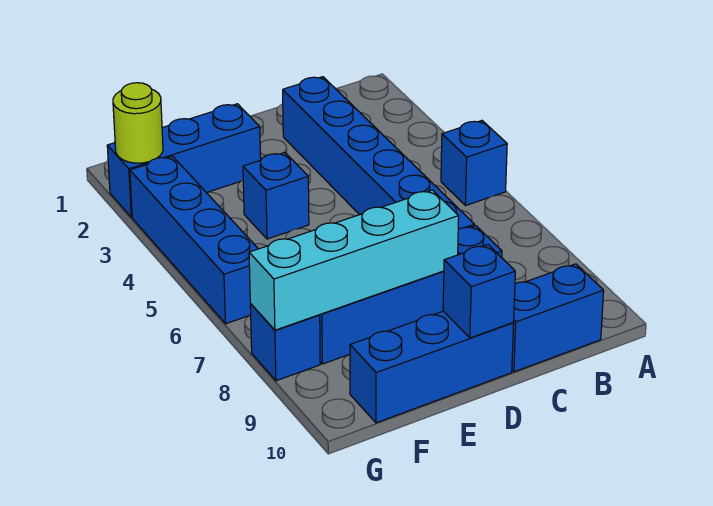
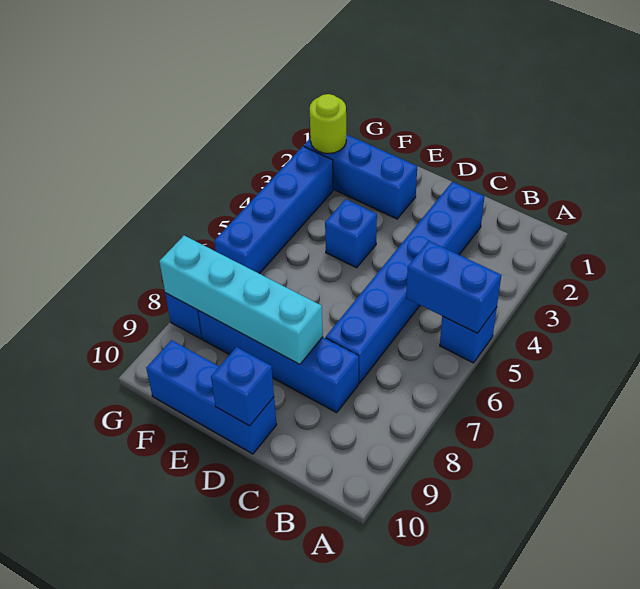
blue brick B10:C10 level 1 -> blue brick A5:B5 level 2

